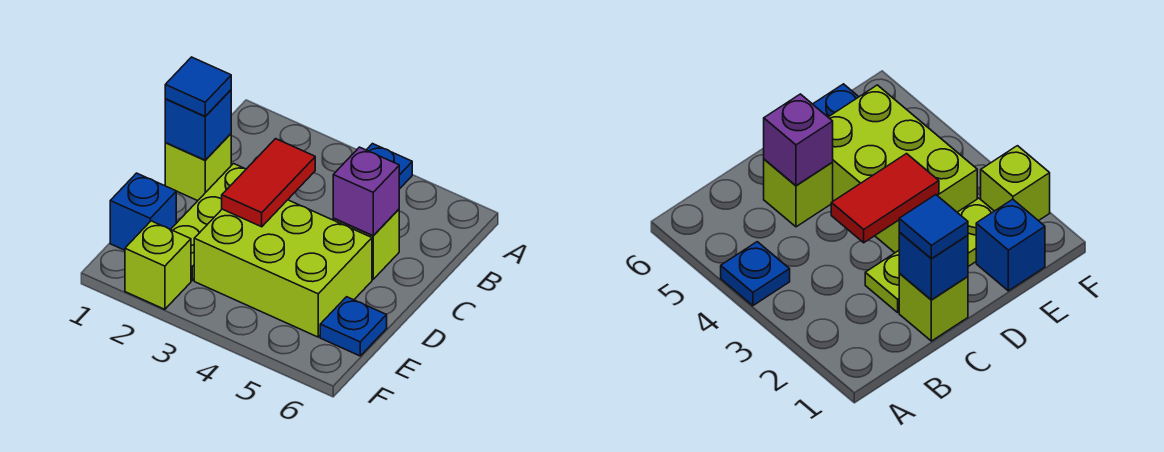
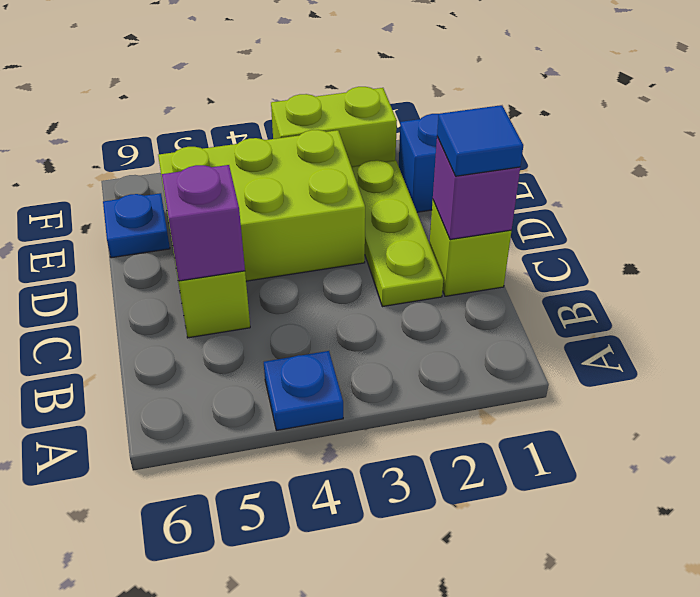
blue brick C1 level 2 -> purple brick C1 level 2
red tile C3:D3 level 2 -> none
lime brick F2 level 1 -> lime brick F2:F3 level 1

